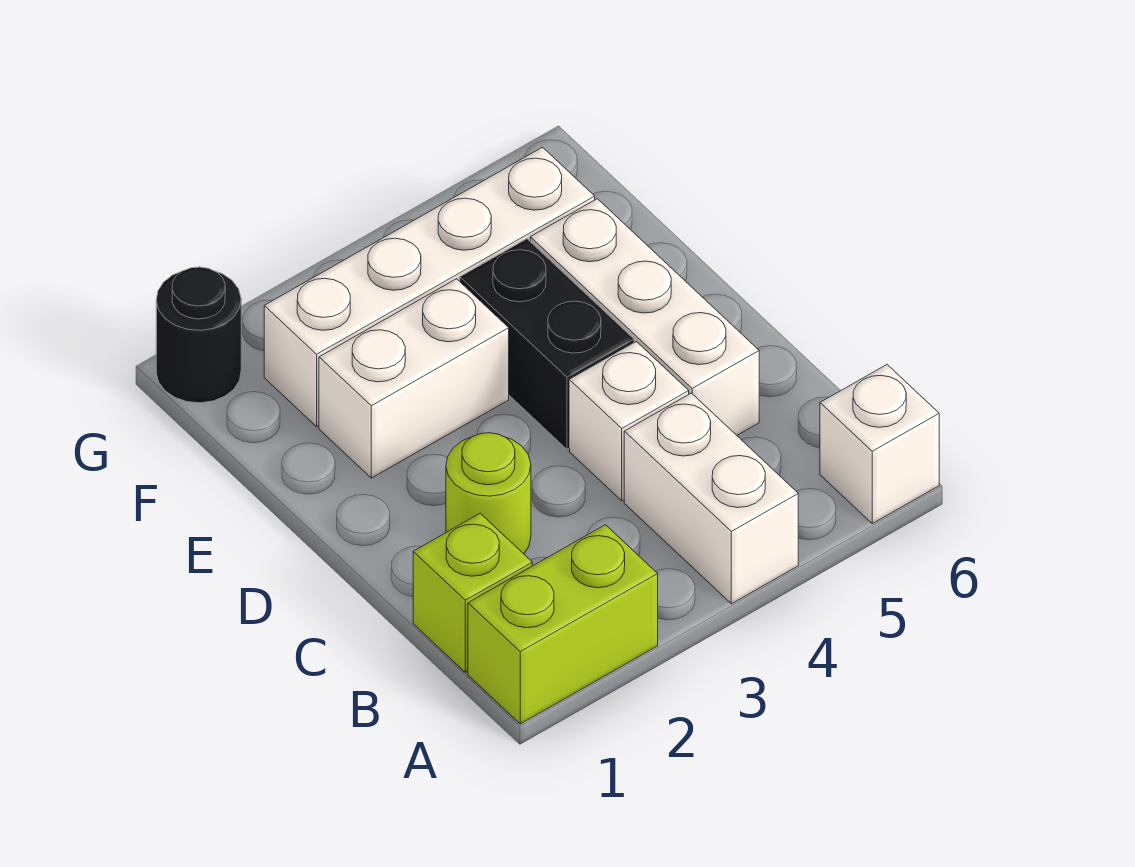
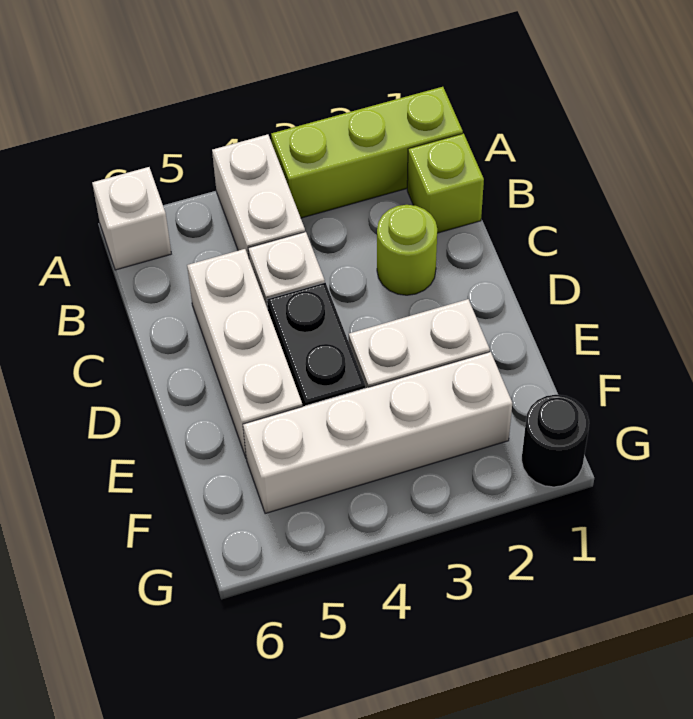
lime brick A1:A2 level 1 -> lime brick A1:A3 level 1

